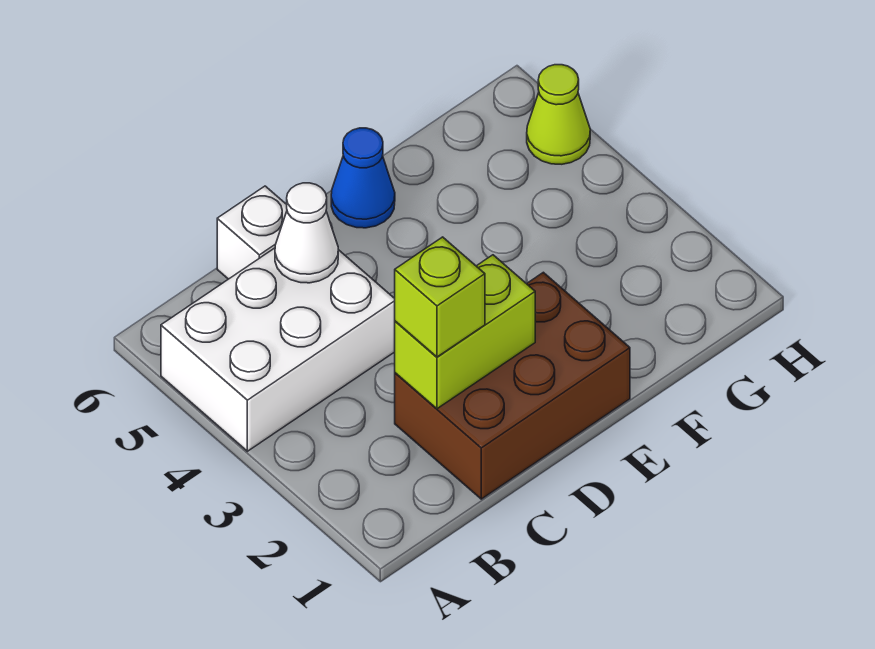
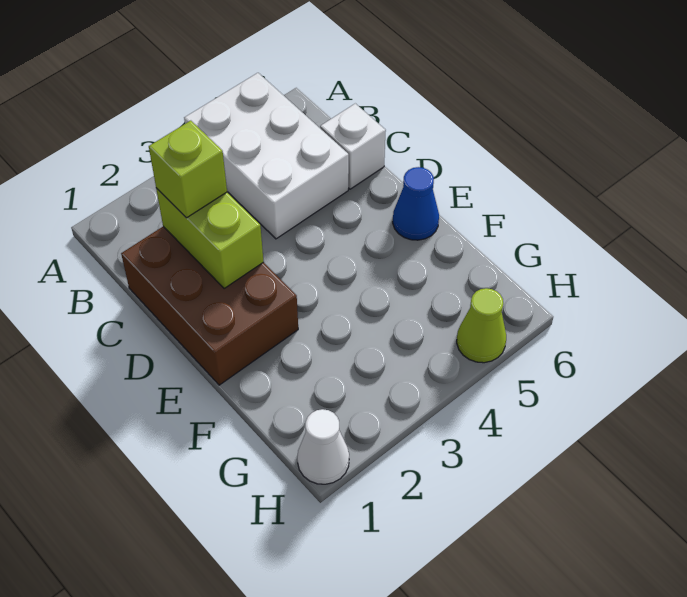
white cone C5 level 2 -> white cone H1 level 1

